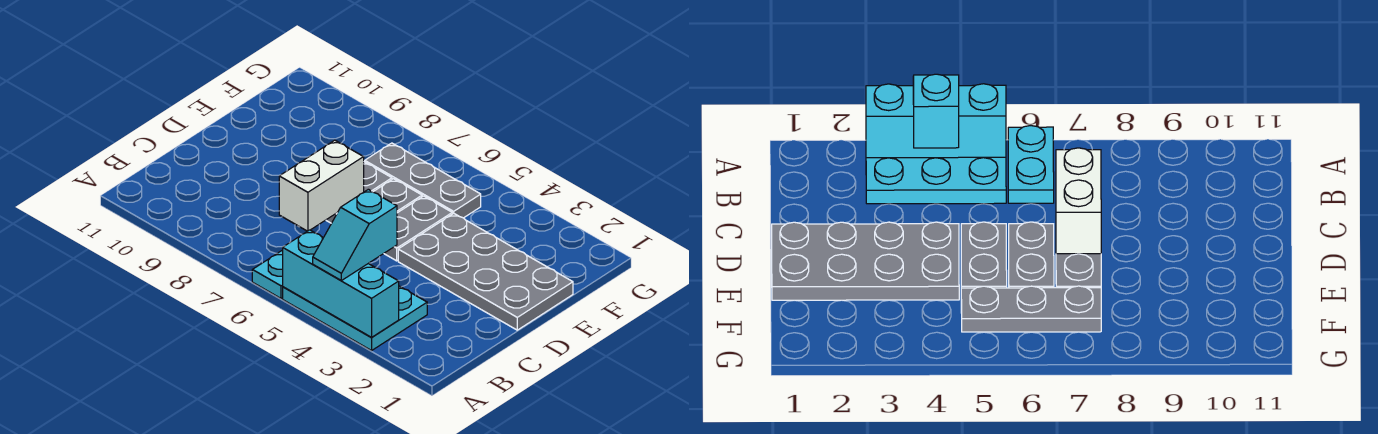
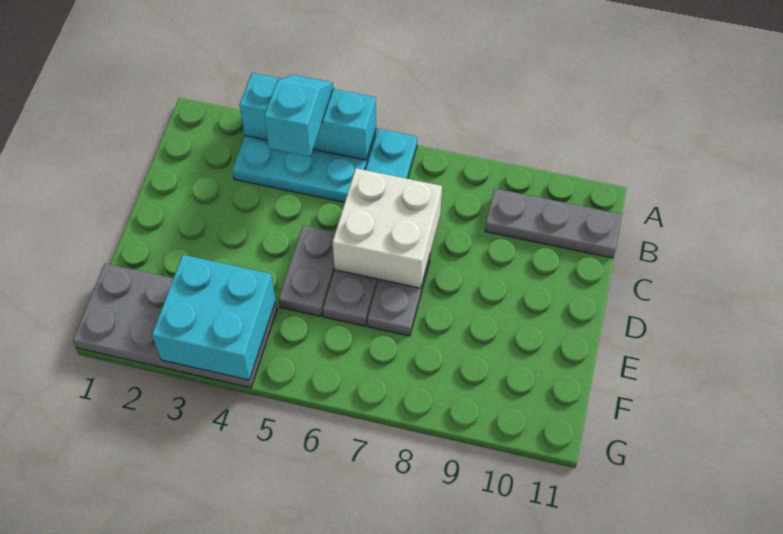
white brick C7:D7 level 2 -> white brick C6:D7 level 2
grey plate D1:E4 level 1 -> grey plate F1:G4 level 1
none -> cyan brick F3:G4 level 2
grey plate F5:F7 level 1 -> grey plate B9:B11 level 1

